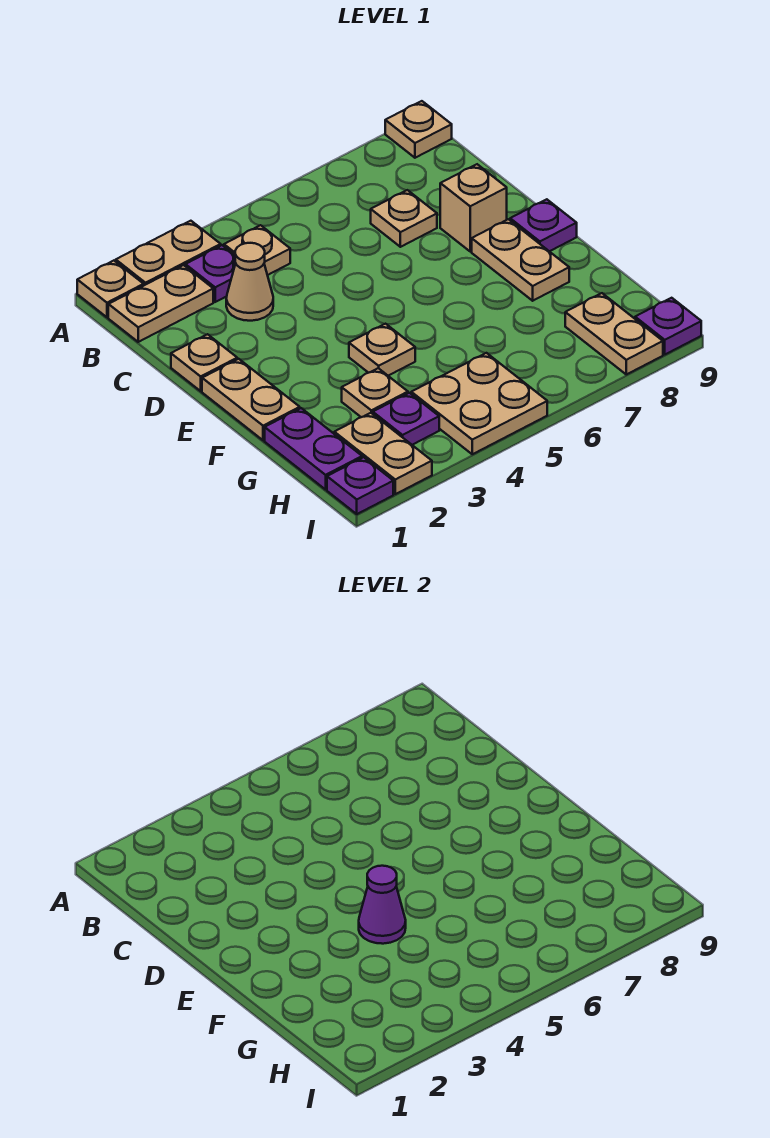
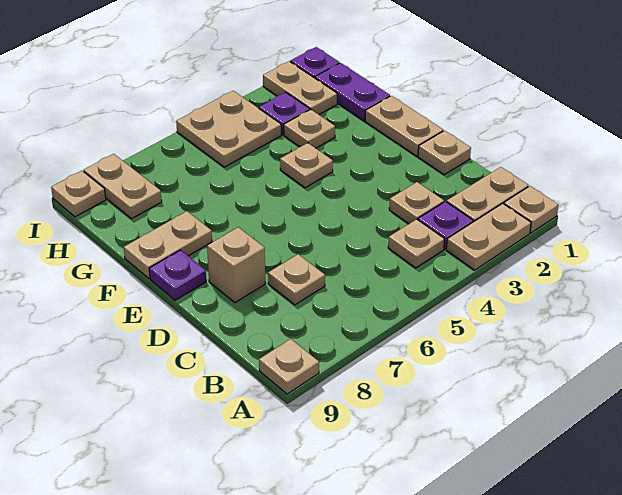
tan cone C3 level 1 -> tan plate C3 level 1
tan plate E8:F8 level 1 -> tan plate F8:F9 level 1
purple cone F4 level 2 -> none
purple plate I9 level 1 -> tan plate I9 level 1

